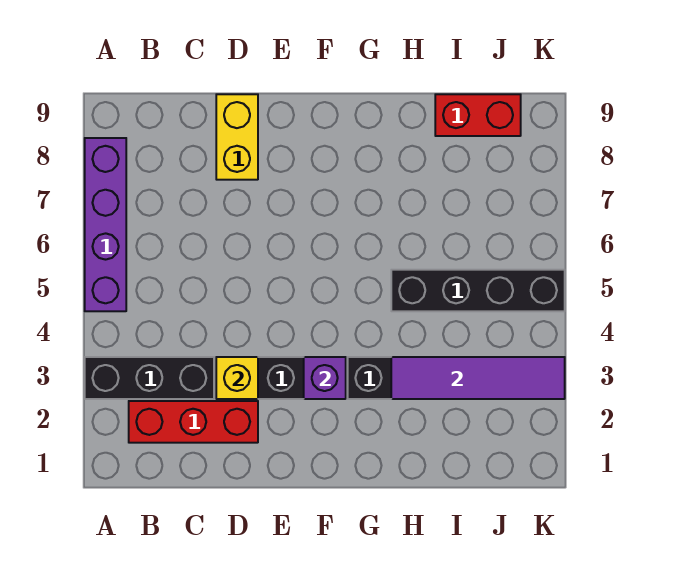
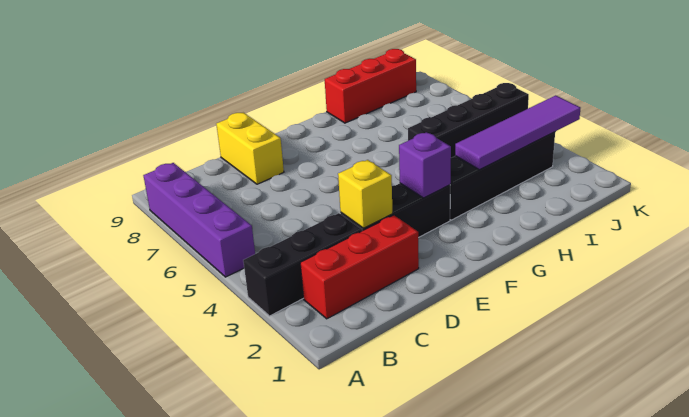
red brick I9:J9 level 1 -> red brick H9:J9 level 1

